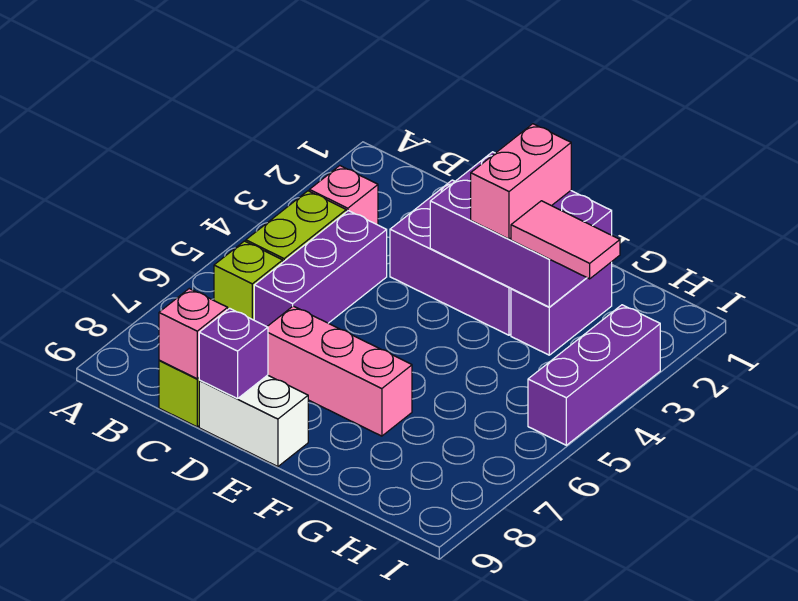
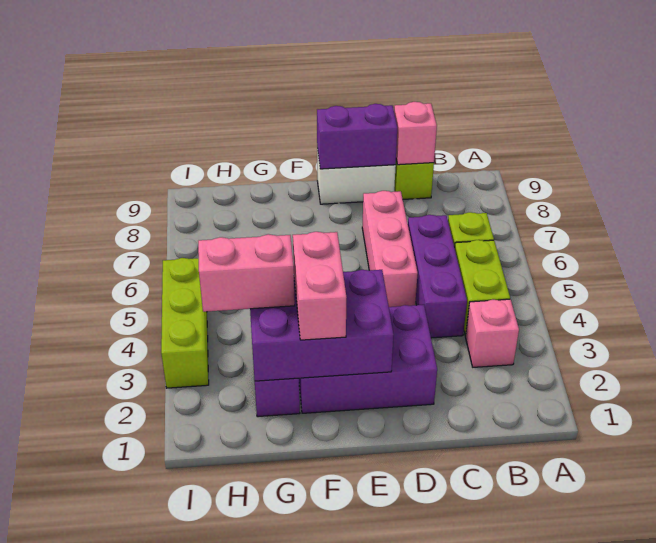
pink brick D7:F7 level 1 -> pink brick D5:D7 level 1
purple brick D9 level 2 -> purple brick D9:E9 level 2
pink tile G3:H3 level 3 -> pink brick G3:H3 level 3
purple brick I3:I5 level 1 -> lime brick I3:I5 level 1

